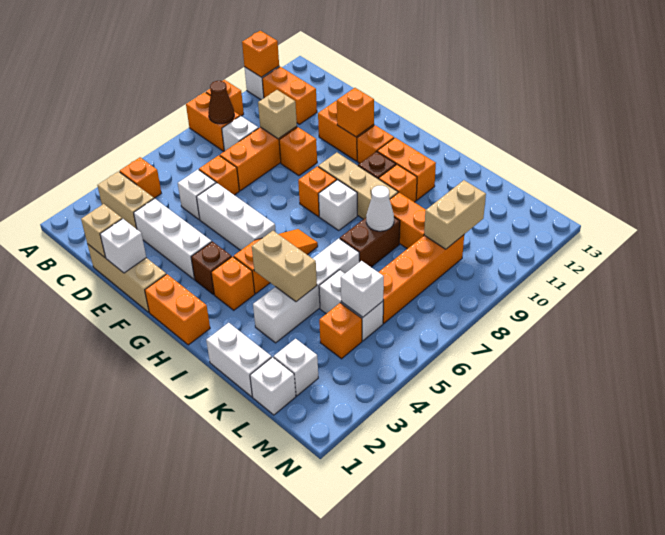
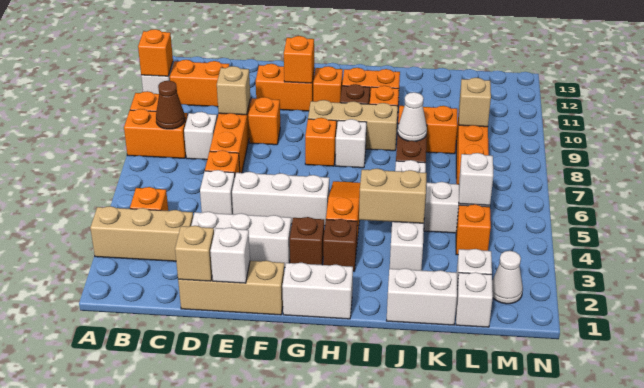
tan brick B3:C3 level 1 -> tan brick A3:C3 level 1
orange brick G1:H1 level 1 -> white brick G1:H1 level 1
orange brick H3 level 1 -> brown brick H3 level 1
tan brick L9:L10 level 2 -> tan brick L9 level 2
none -> white cone M2 level 1

